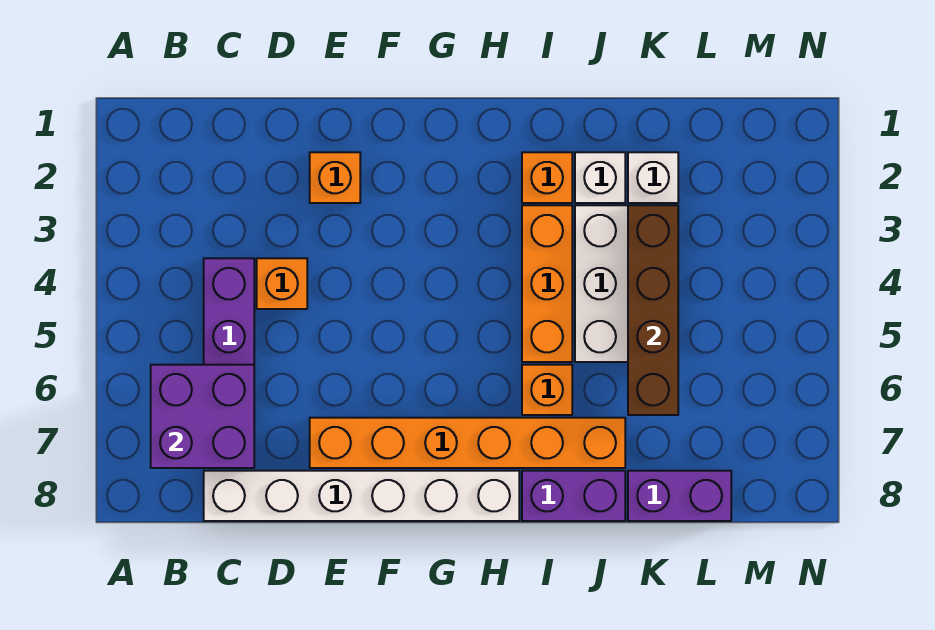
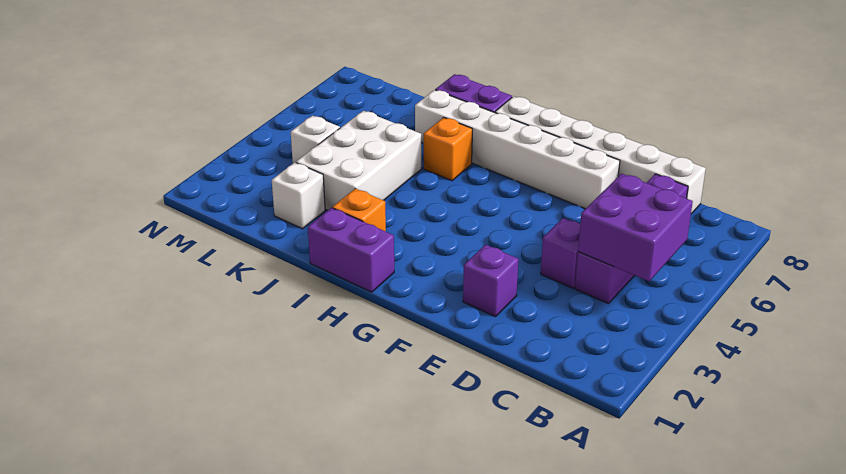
purple brick B6:C7 level 2 -> purple brick B4:C5 level 2
orange brick D4 level 1 -> purple brick D4 level 1
orange brick E2 level 1 -> purple brick E2 level 1
orange brick E7:J7 level 1 -> white brick E7:J7 level 1
orange brick I3:I5 level 1 -> none
white brick J2 level 1 -> white brick L4 level 1
brown brick K3:K6 level 2 -> none
purple brick K8:L8 level 1 -> purple brick H1:I1 level 1

